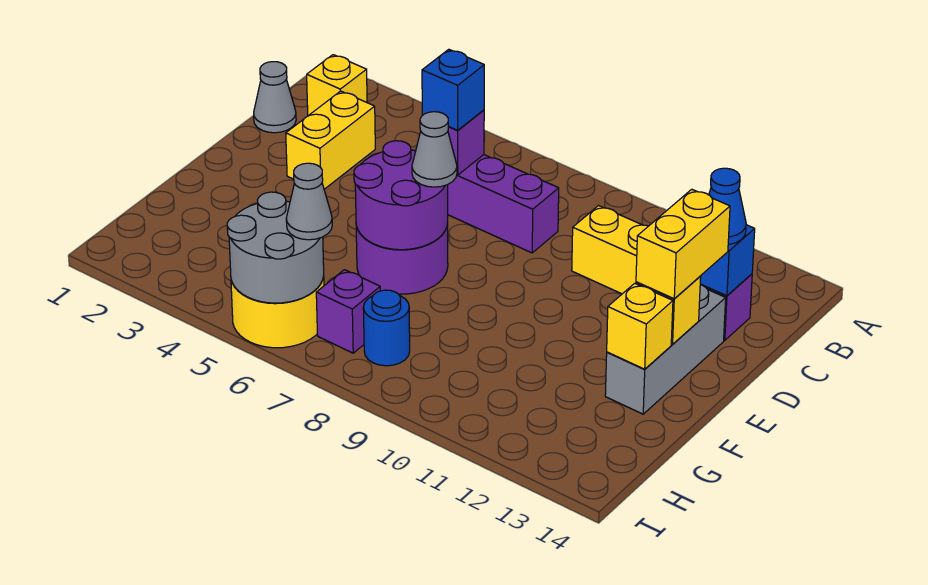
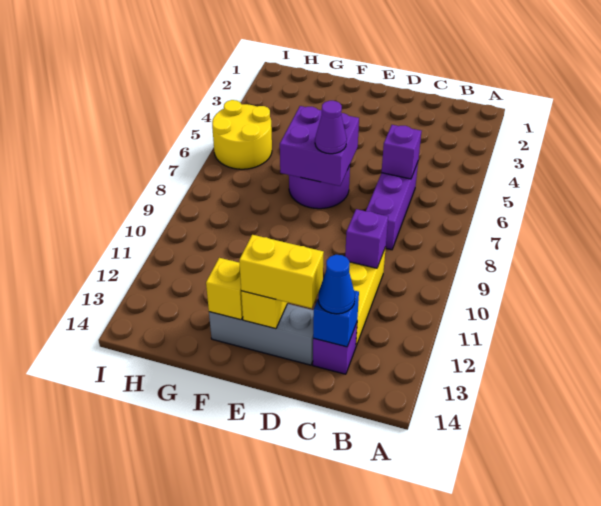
yellow brick B2 level 1 -> none
grey cone C1 level 1 -> none
yellow brick C3:D3 level 1 -> none
blue brick C6 level 3 -> none
purple round brick E6:F7 level 2 -> purple brick E6:F7 level 2
grey cone E7 level 3 -> purple cone E7 level 3
grey round brick H5:I6 level 2 -> none
grey cone H6 level 3 -> none
purple brick H7 level 1 -> purple brick C10 level 2
blue round brick H8 level 1 -> none

